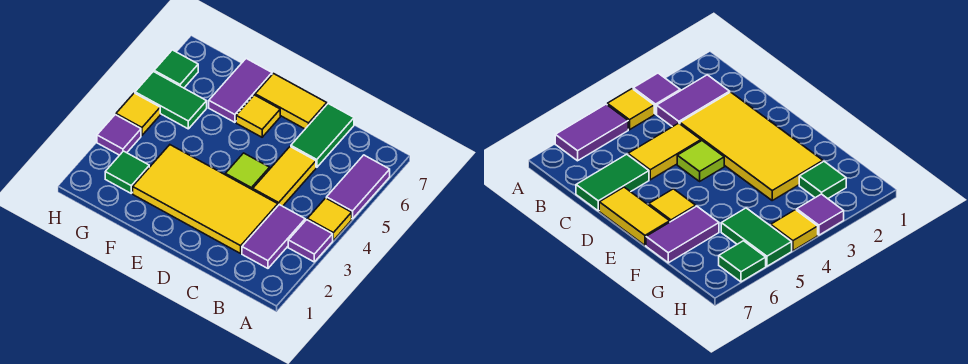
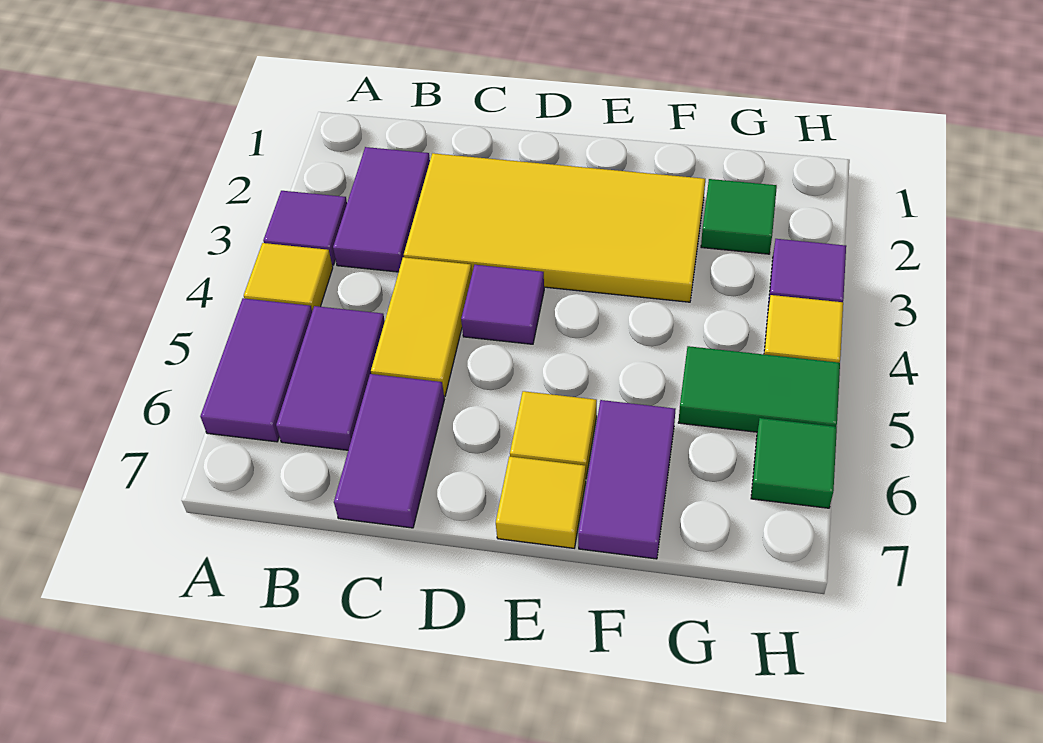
none -> purple tile B5:B6 level 1
green tile C6:C7 level 1 -> purple tile C6:C7 level 1
lime tile D4 level 1 -> purple tile D4 level 1
yellow tile D7:E7 level 1 -> yellow tile E7 level 1

